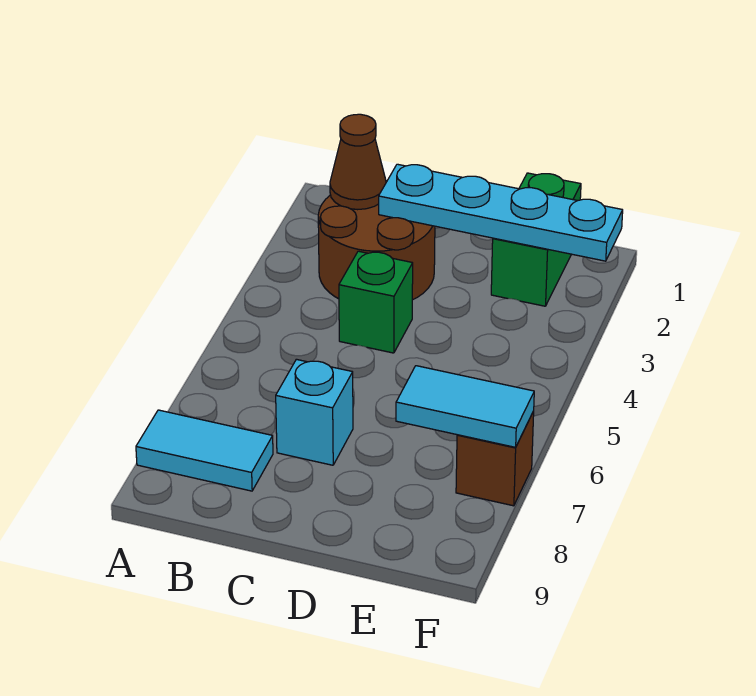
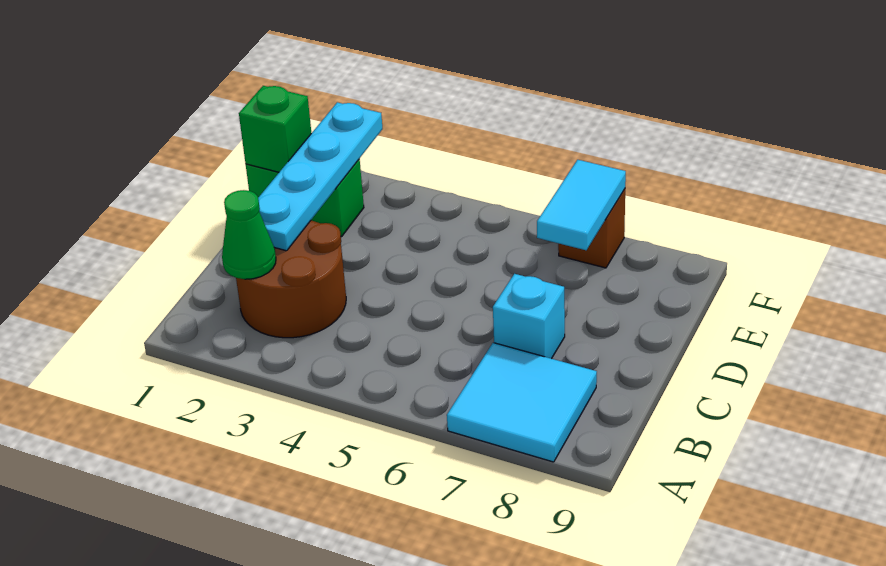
cyan tile A8:B8 level 1 -> cyan tile A7:B8 level 1
brown cone B2 level 2 -> green cone B2 level 2
green brick C4 level 1 -> green brick E1 level 2

